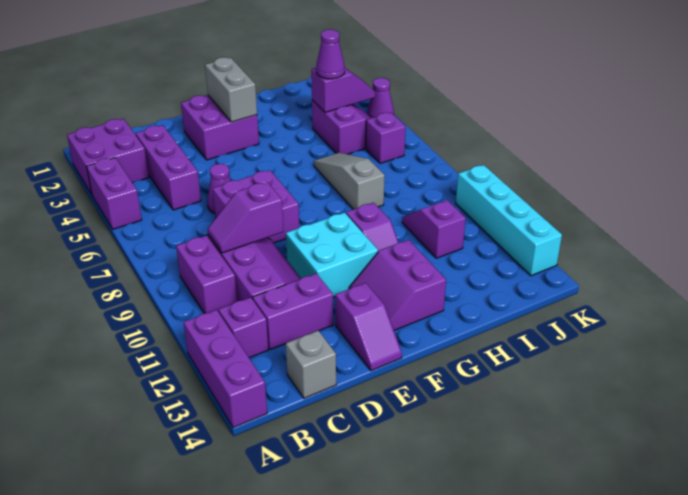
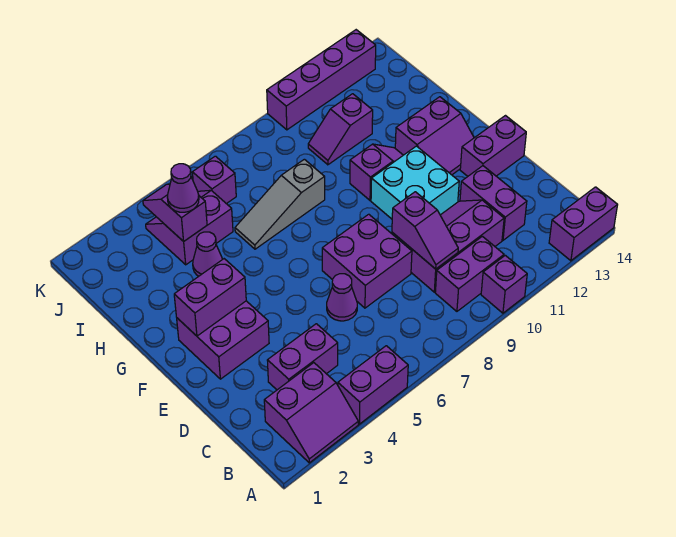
purple brick A2:B3 level 1 -> purple slope A2:B3 level 1 top B
purple brick A12:A14 level 1 -> purple brick A13:A14 level 1
purple brick B12 level 1 -> purple brick A10 level 1
purple brick C3:C5 level 1 -> purple brick C3:C4 level 1
grey brick C14 level 1 -> none
purple slope E13:E14 level 1 top 13 -> purple brick E13:E14 level 1
grey brick F2:F3 level 2 -> purple brick F2:F3 level 2
purple cone K4 level 1 -> purple cone H4 level 1
cyan brick K10:K13 level 1 -> purple brick K10:K13 level 1

